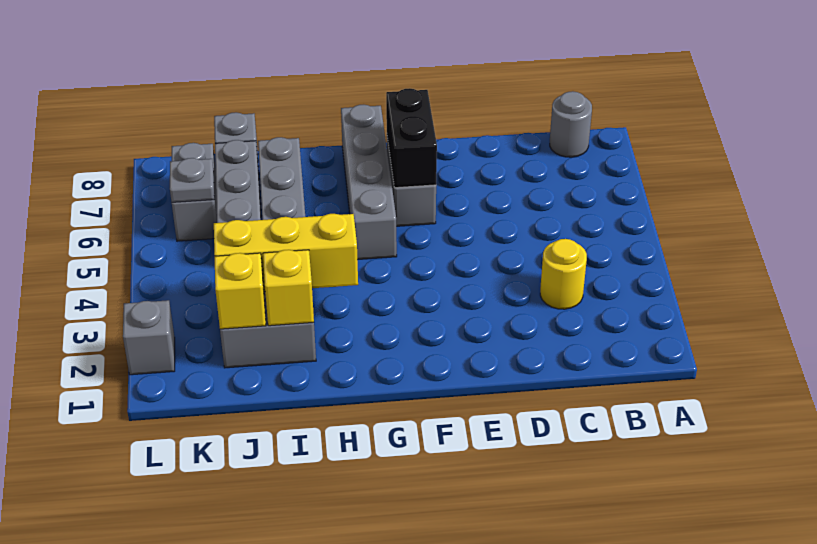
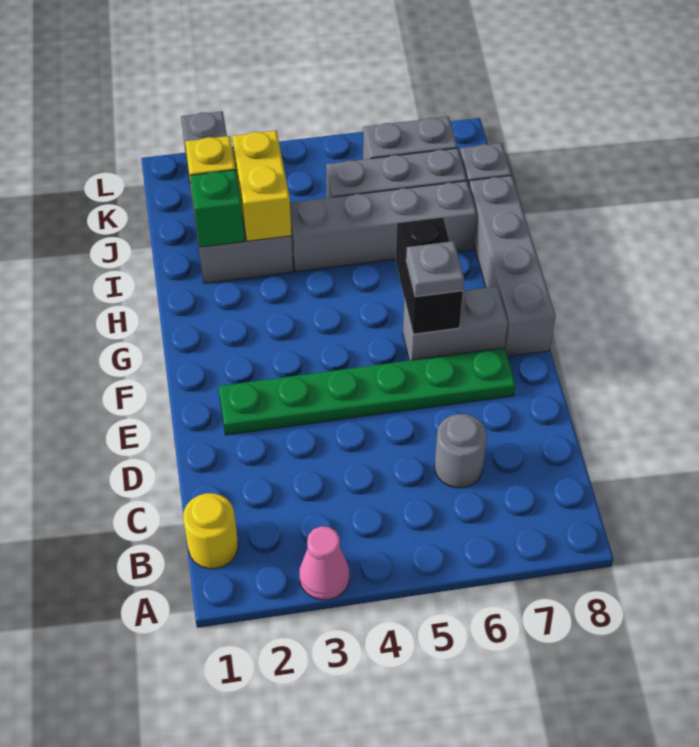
none -> pink cone A3 level 1
grey round brick B8 level 1 -> grey round brick C6 level 1
yellow round brick C3 level 1 -> yellow round brick B1 level 1
none -> green plate E2:E7 level 1
black brick F6:F7 level 2 -> black brick F6:G6 level 2
grey brick G5:G8 level 1 -> grey brick F8:I8 level 1
yellow brick H3:J3 level 2 -> yellow brick I3:J3 level 2
yellow brick I2 level 2 -> green brick I2 level 2
grey plate K6 level 2 -> grey plate F6 level 3

